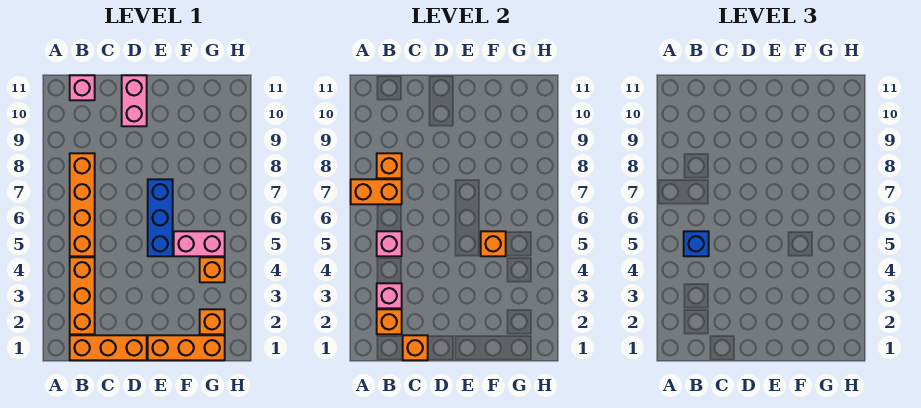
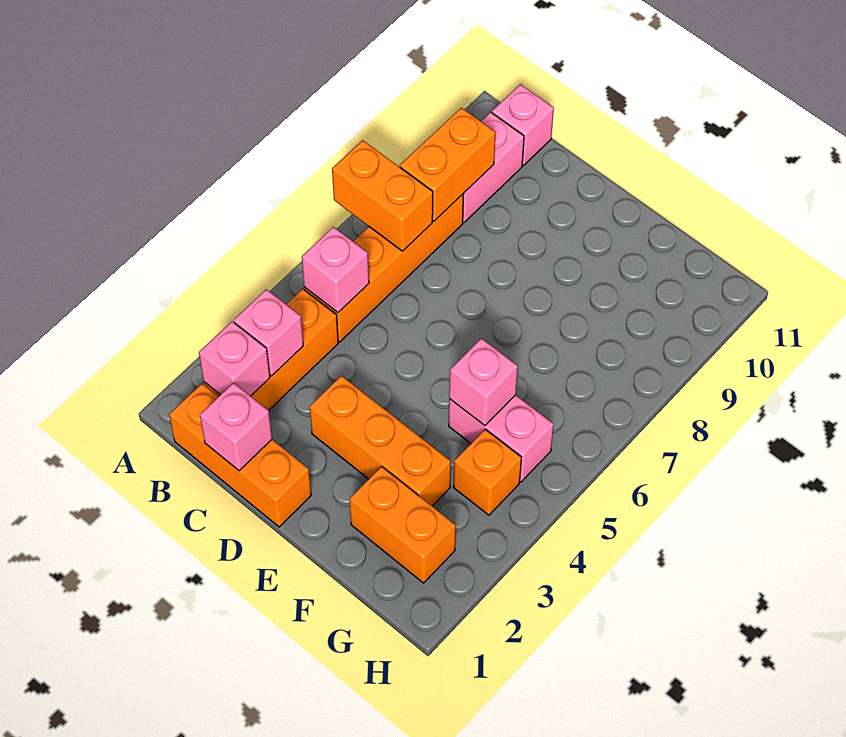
orange brick B2 level 2 -> pink brick B2 level 2
blue brick B5 level 3 -> none
orange brick B8 level 2 -> orange brick B8:B9 level 2
orange brick C1 level 2 -> pink brick C1 level 2
pink brick D10:D11 level 1 -> pink brick B9:B10 level 1
orange brick E1:G1 level 1 -> orange brick D3:F3 level 1
blue brick E5:E7 level 1 -> none
orange brick F5 level 2 -> pink brick F5 level 2
orange brick G2 level 1 -> orange brick F2:G2 level 1

